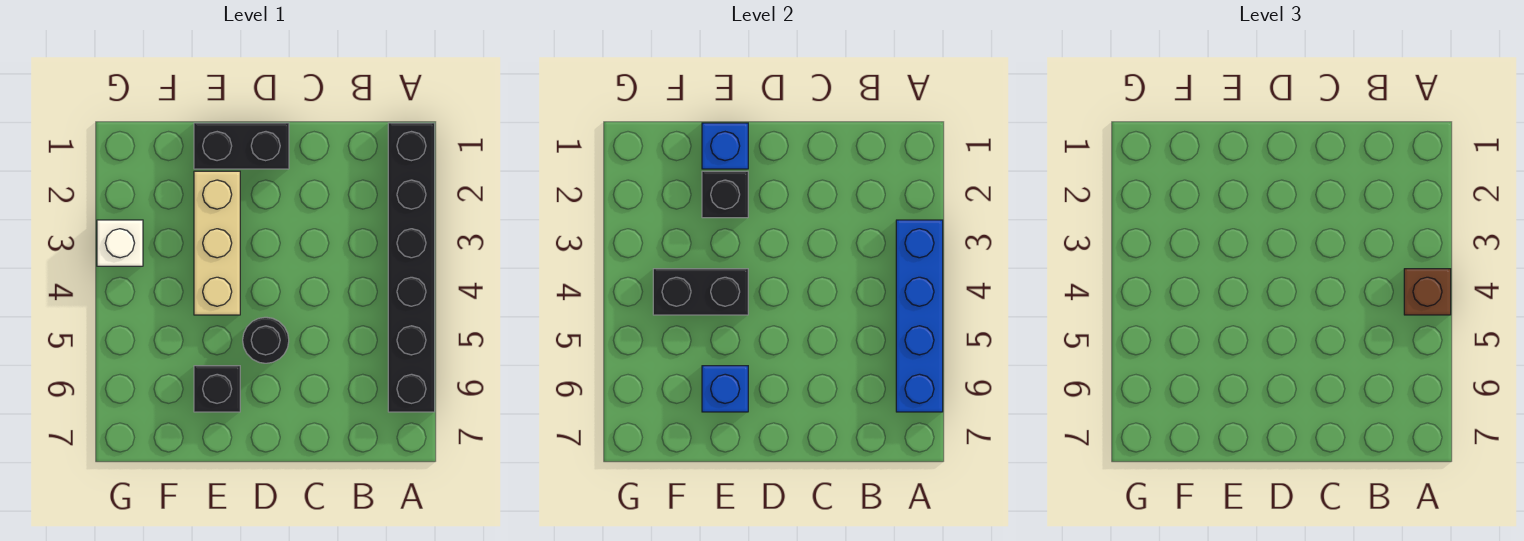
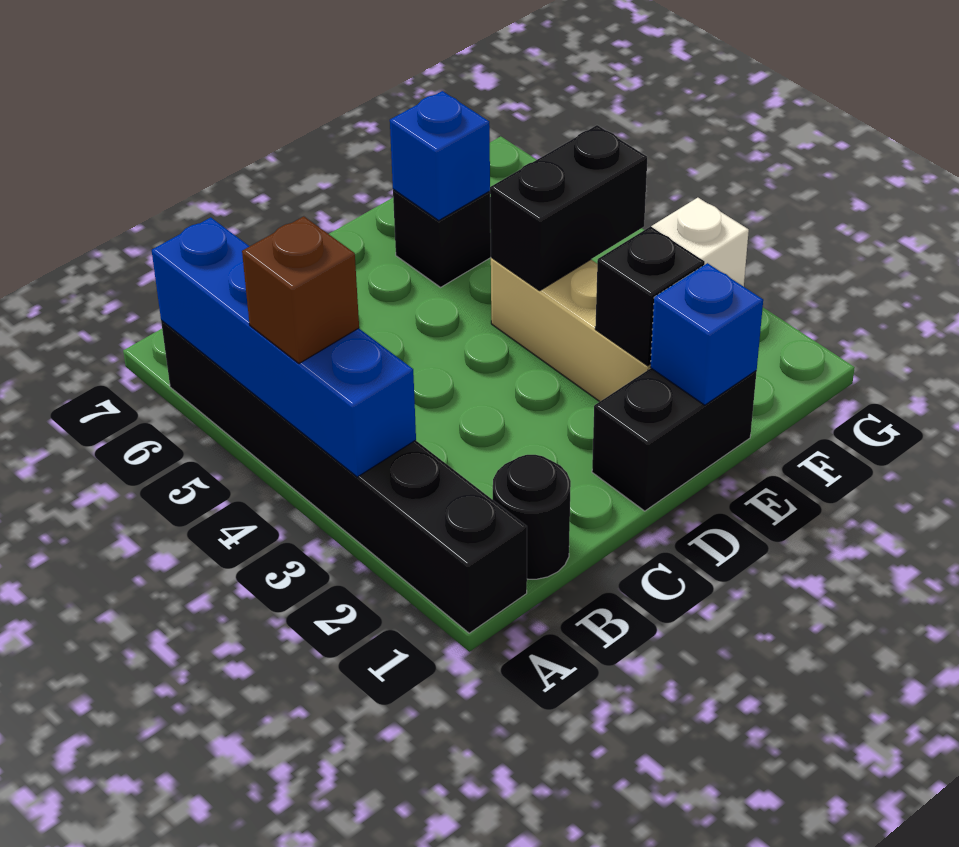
black round brick D5 level 1 -> black round brick B1 level 1

